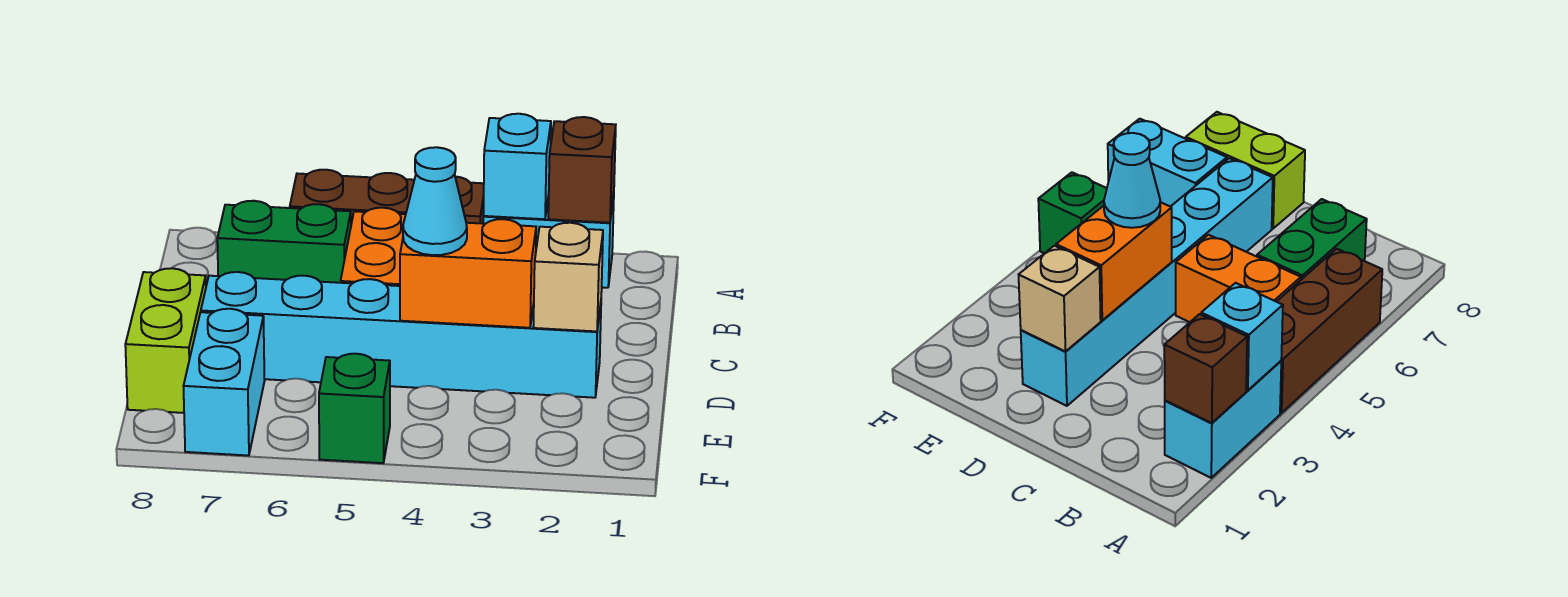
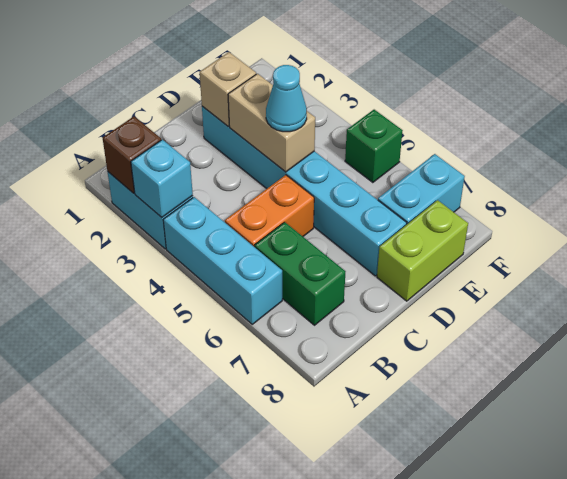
brown brick A4:A6 level 1 -> cyan brick A4:A6 level 1
orange brick D3:D4 level 2 -> tan brick D3:D4 level 2

